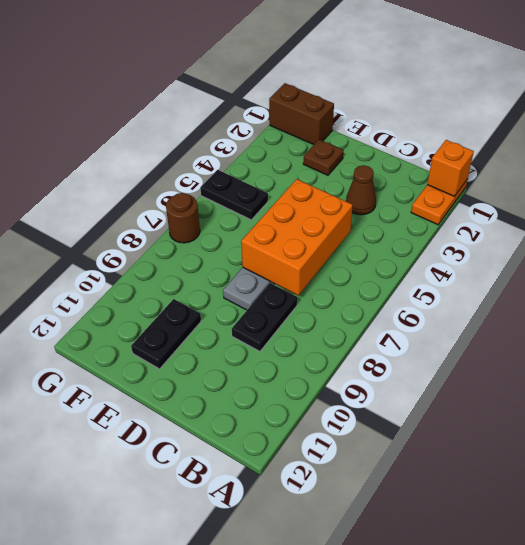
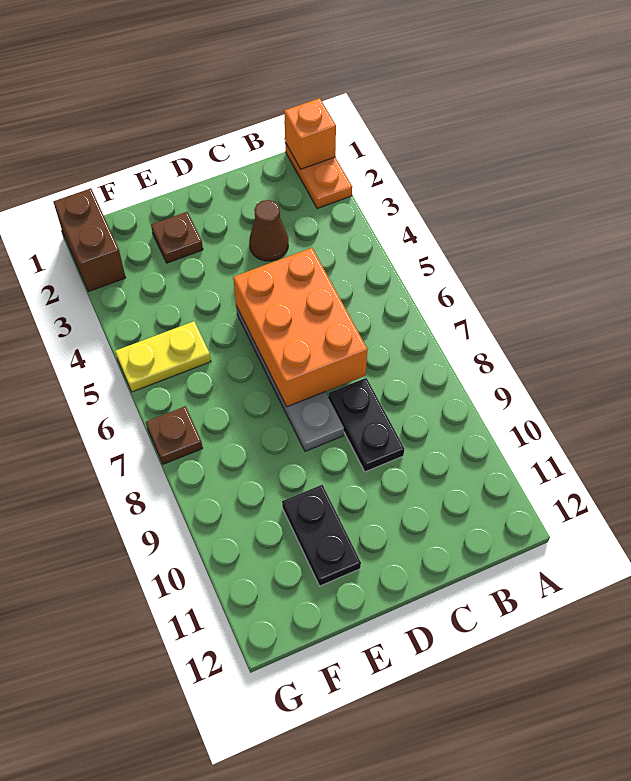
brown brick F1:G1 level 1 -> brown brick G1:G2 level 1
black plate F5:G5 level 1 -> yellow plate F5:G5 level 1
brown round brick G7 level 1 -> brown plate G7 level 1

